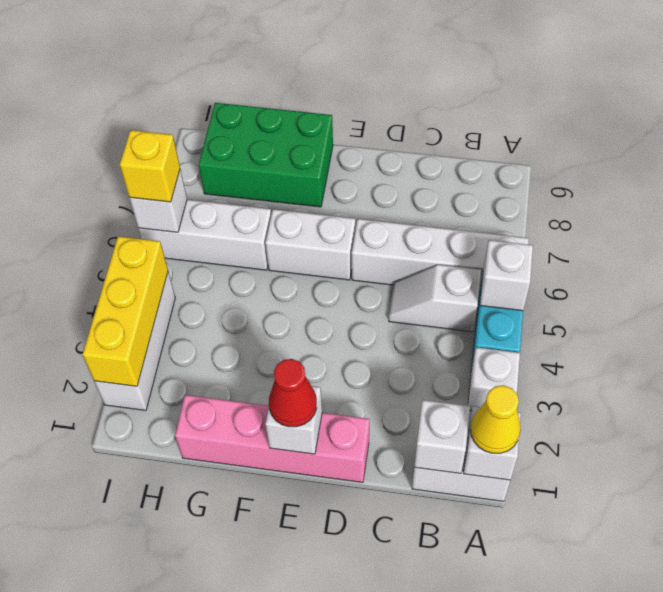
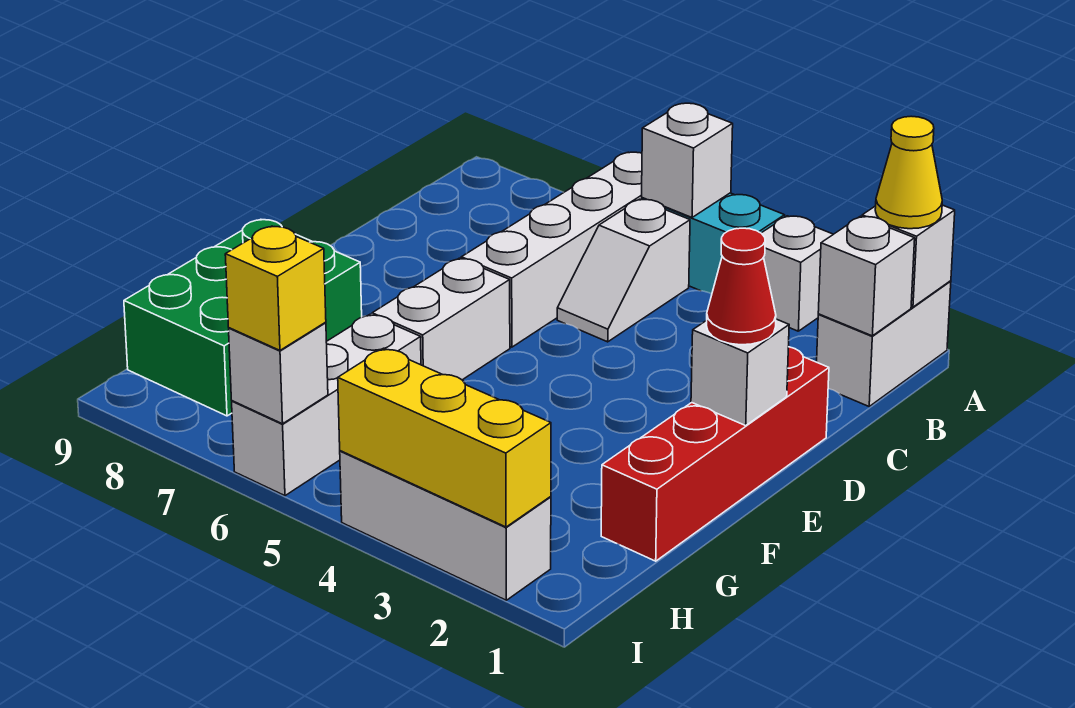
pink brick D1:G1 level 1 -> red brick D1:G1 level 1

